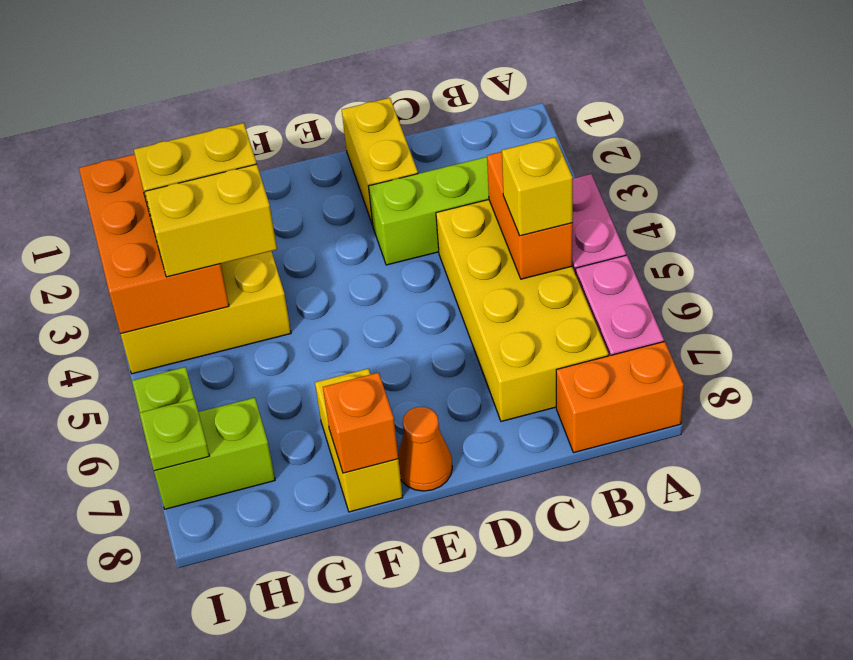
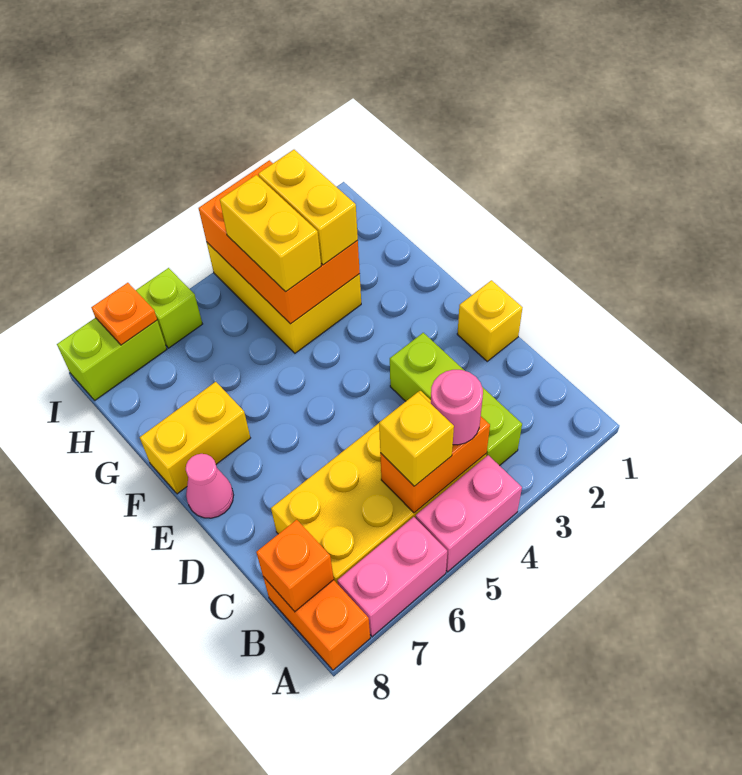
none -> pink round brick B4 level 3
yellow brick D1:D2 level 1 -> yellow brick D1 level 1
orange cone E8 level 1 -> pink cone E8 level 1
orange brick F8 level 2 -> orange brick B8 level 2
orange brick H2:I4 level 2 -> orange brick G3:I4 level 2
lime brick H7:I7 level 1 -> lime brick I7:I8 level 1
lime plate I7 level 2 -> orange plate I7 level 2

